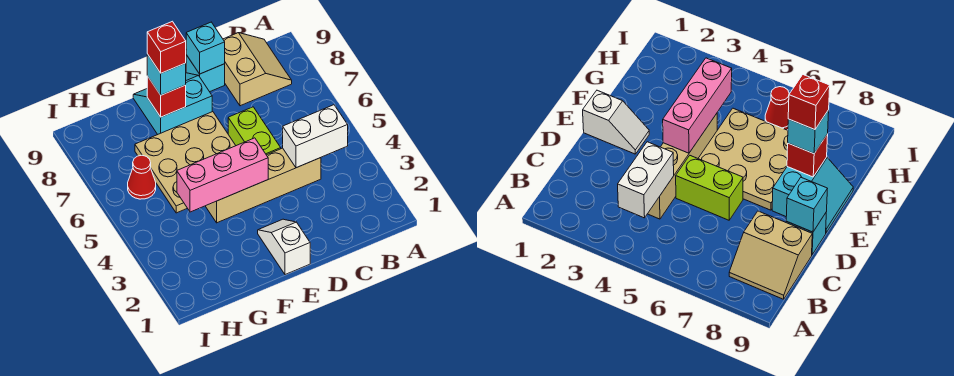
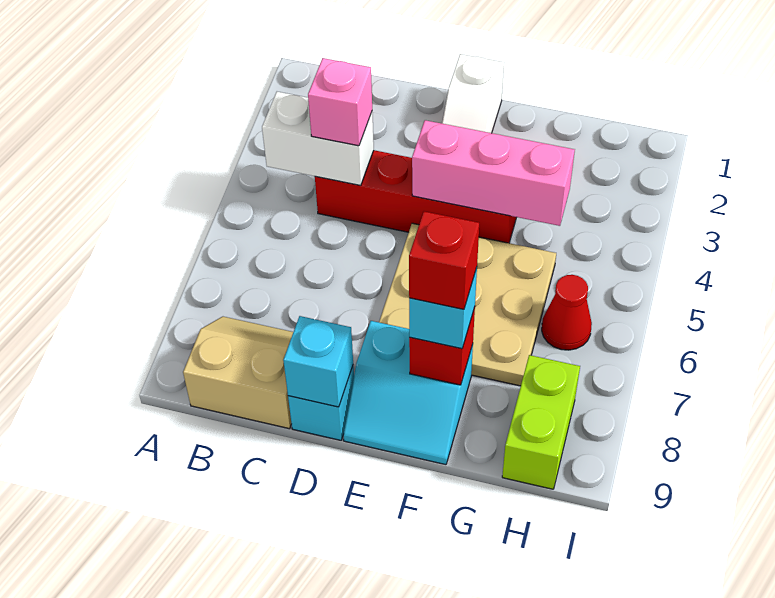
tan slope B8:C9 level 1 top C -> tan slope B8:C9 level 1 top 9
tan brick C4:F4 level 1 -> red brick C4:F4 level 1
none -> pink brick C4 level 3
lime brick D5:D6 level 1 -> lime brick H8:H9 level 1

